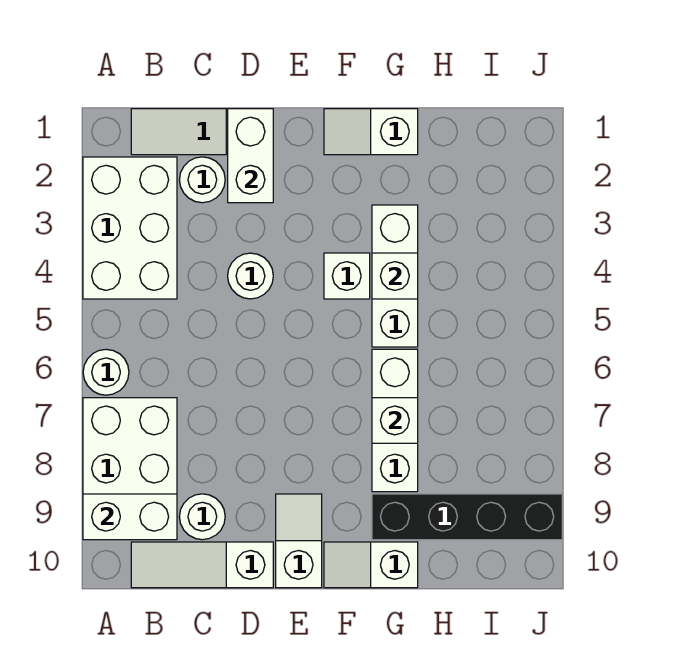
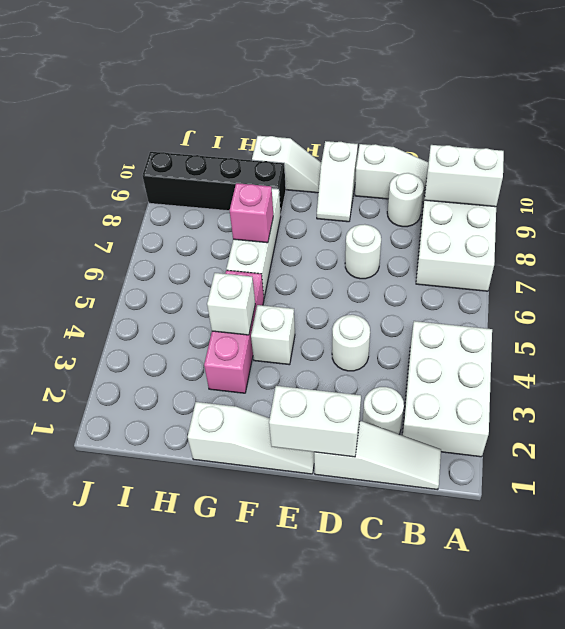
white round brick A6 level 1 -> white round brick D7 level 1
white brick D1:D2 level 2 -> white brick D1:E1 level 2
white slope F1:G1 level 1 top G -> white slope E1:G1 level 1 top G
white brick G3:G5 level 1 -> pink brick G3:G5 level 1
white brick G7 level 2 -> pink brick G7 level 2

